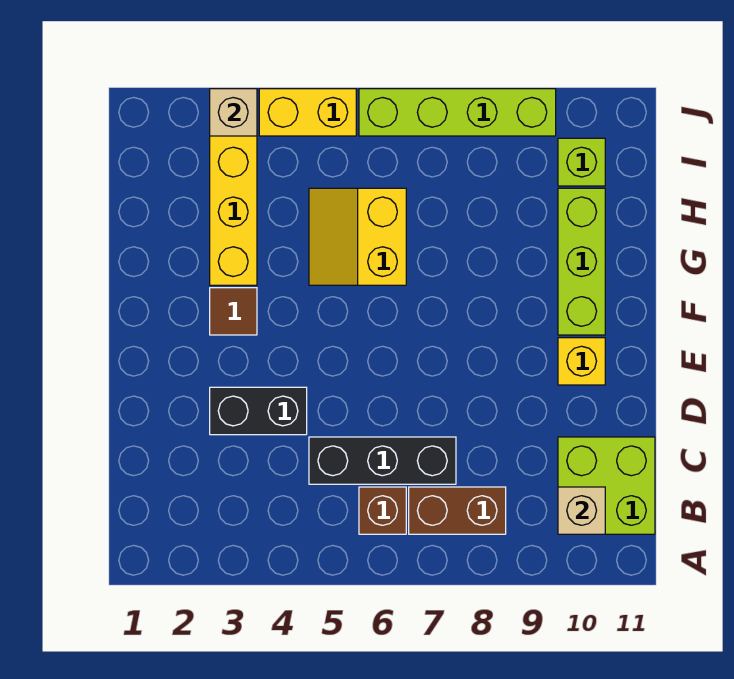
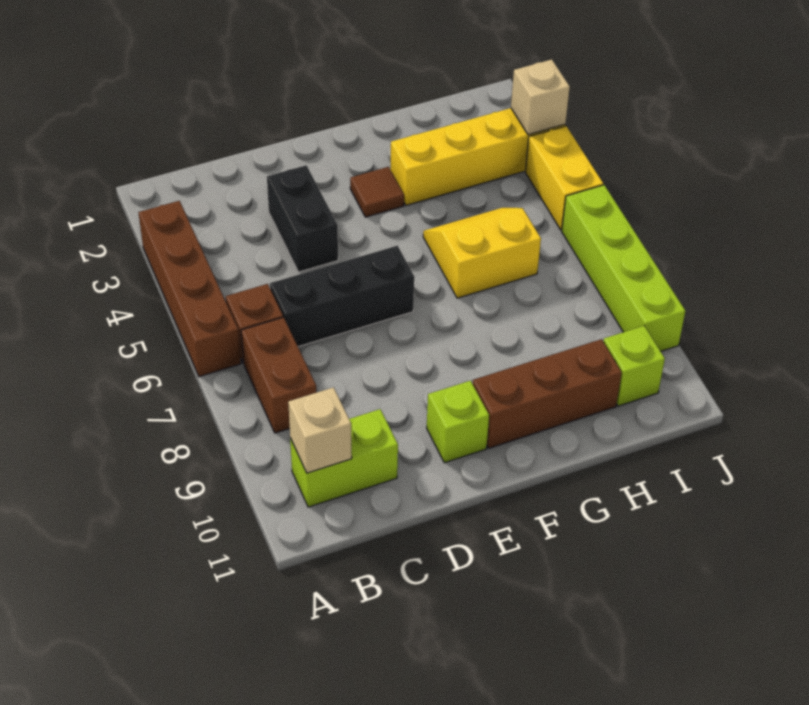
none -> brown brick A3:A6 level 1
lime brick B10:C11 level 1 -> lime brick B10:C10 level 1
black brick C5:C7 level 1 -> black brick C6:E6 level 1
yellow brick E10 level 1 -> lime brick E10 level 1
lime brick F10:H10 level 1 -> brown brick F10:H10 level 1

